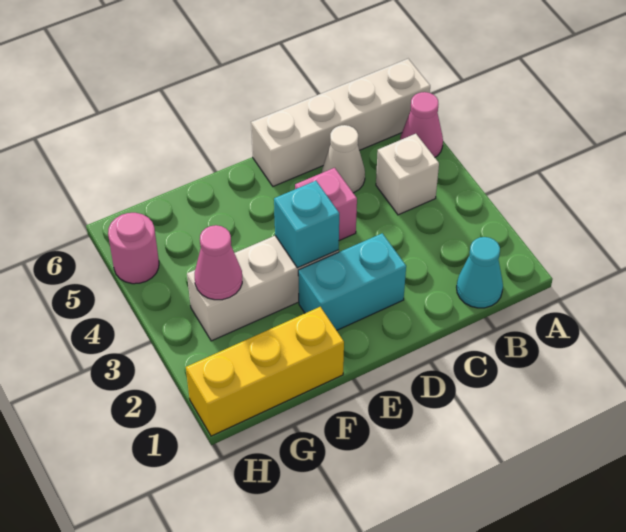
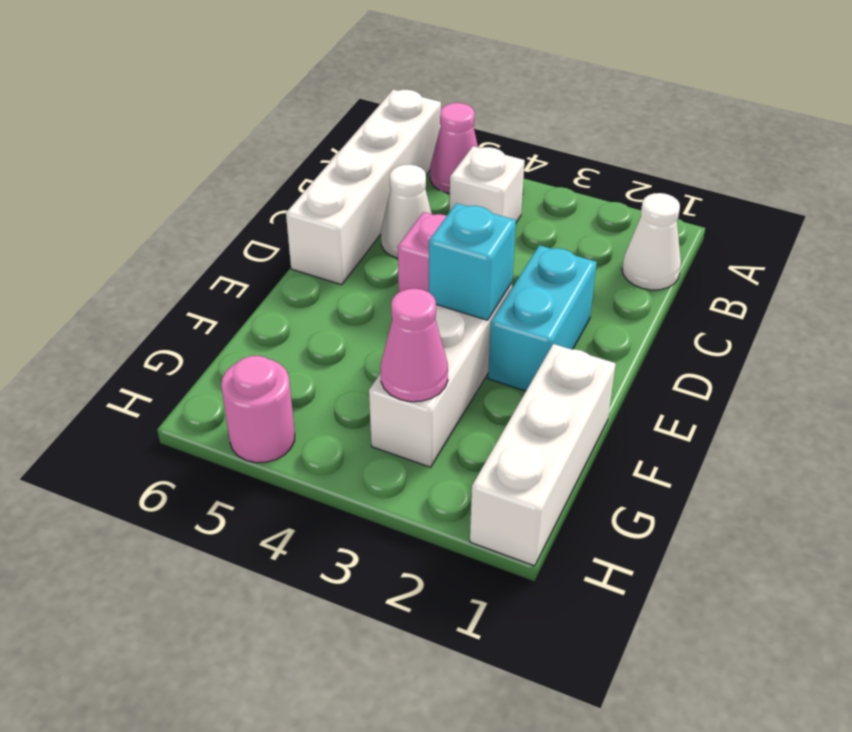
cyan cone B1 level 1 -> white cone B1 level 1
yellow brick F1:H1 level 1 -> white brick F1:H1 level 1

